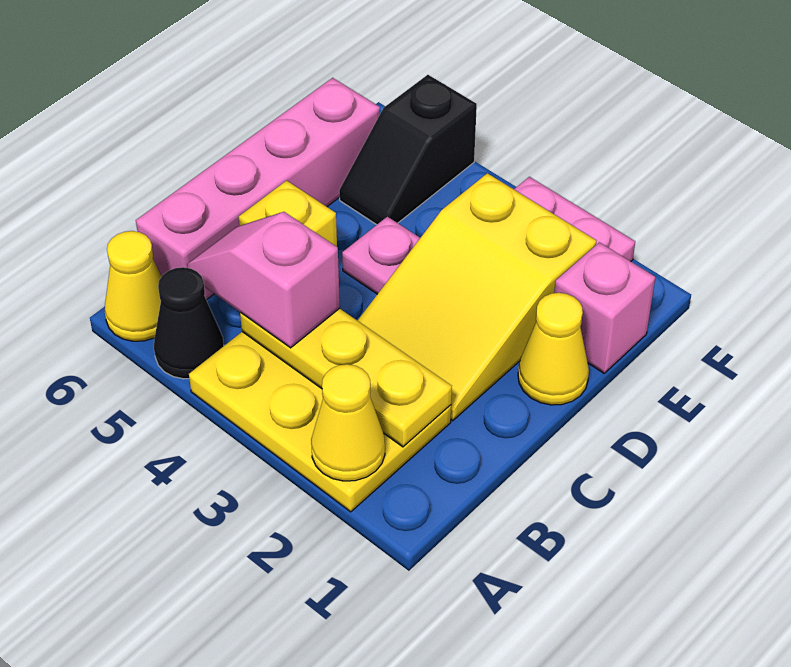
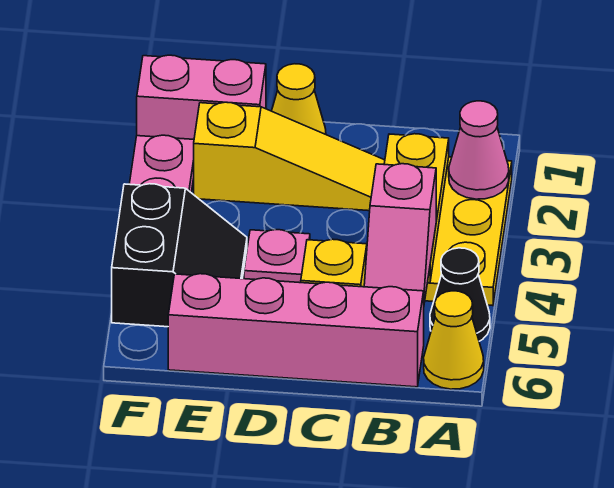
yellow cone A2 level 2 -> pink cone A2 level 2
yellow slope C2:E3 level 1 top E -> yellow slope C2:E2 level 1 top E
pink brick E1 level 1 -> pink brick E1:F1 level 1
black slope E5:F5 level 1 top F -> black slope E4:F5 level 1 top F

